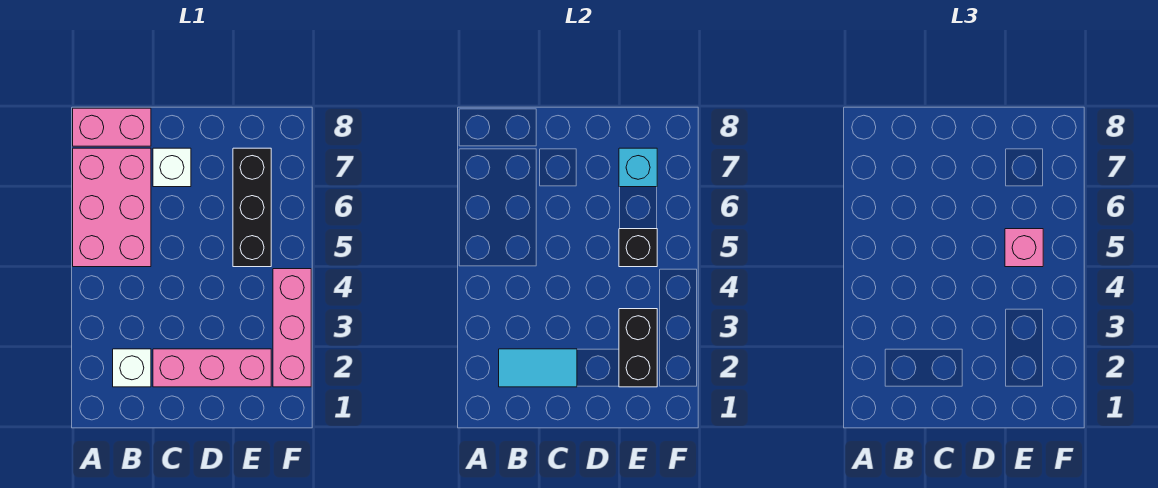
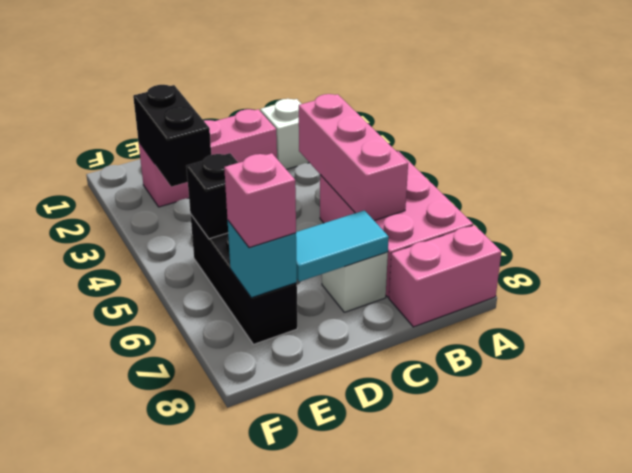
cyan tile B2:C2 level 2 -> cyan tile C7:D7 level 2
pink brick E5 level 3 -> pink brick E7 level 3
pink brick F2:F4 level 1 -> pink brick B4:B6 level 2

